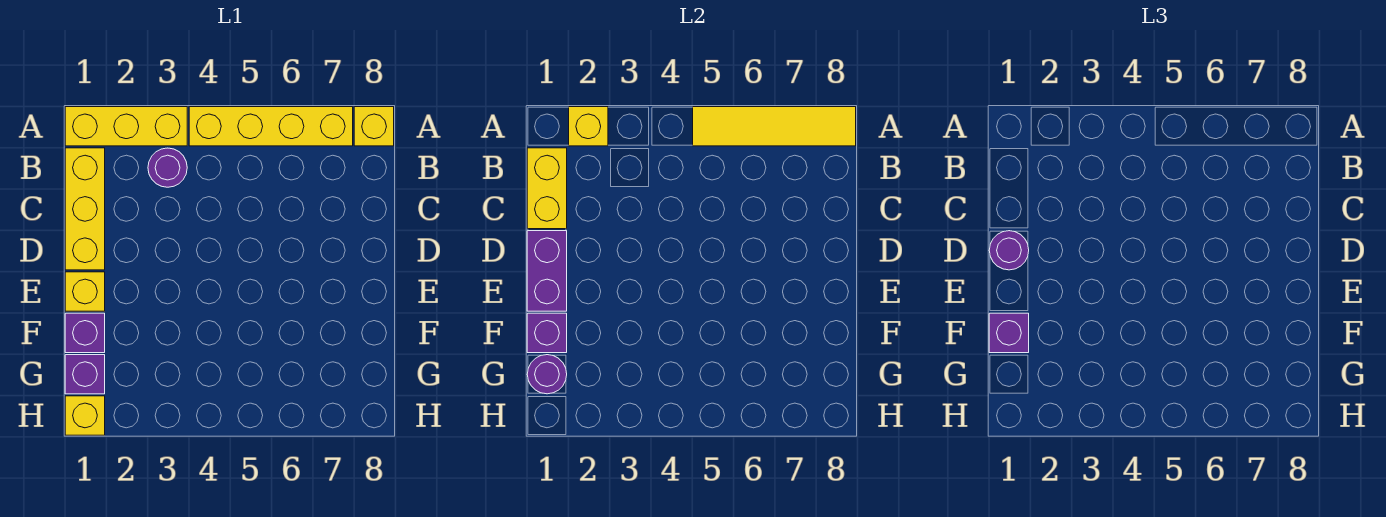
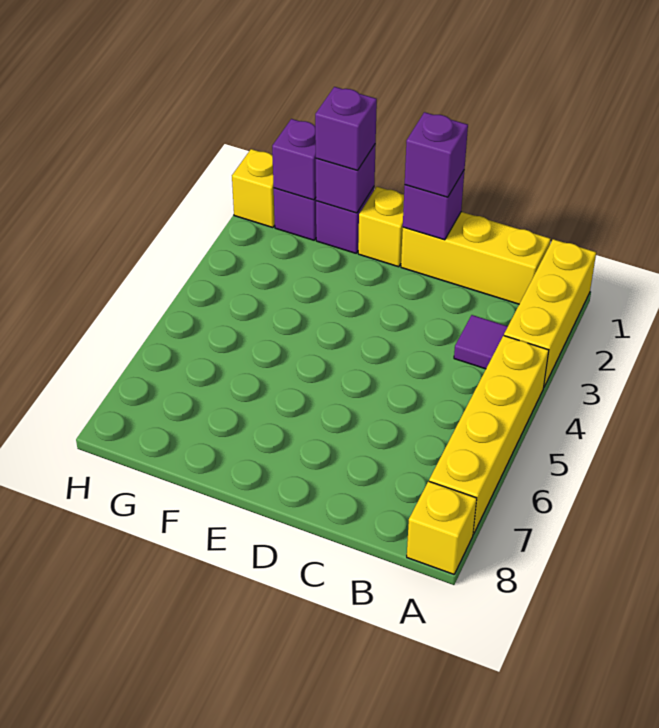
yellow brick A2 level 2 -> none
yellow tile A5:A8 level 2 -> none
yellow brick B1:C1 level 2 -> none
purple round brick B3 level 1 -> purple tile B3 level 1
purple brick D1:E1 level 2 -> purple brick D1 level 2
purple round brick D1 level 3 -> purple brick D1 level 3
purple round brick G1 level 2 -> purple brick G1 level 2

